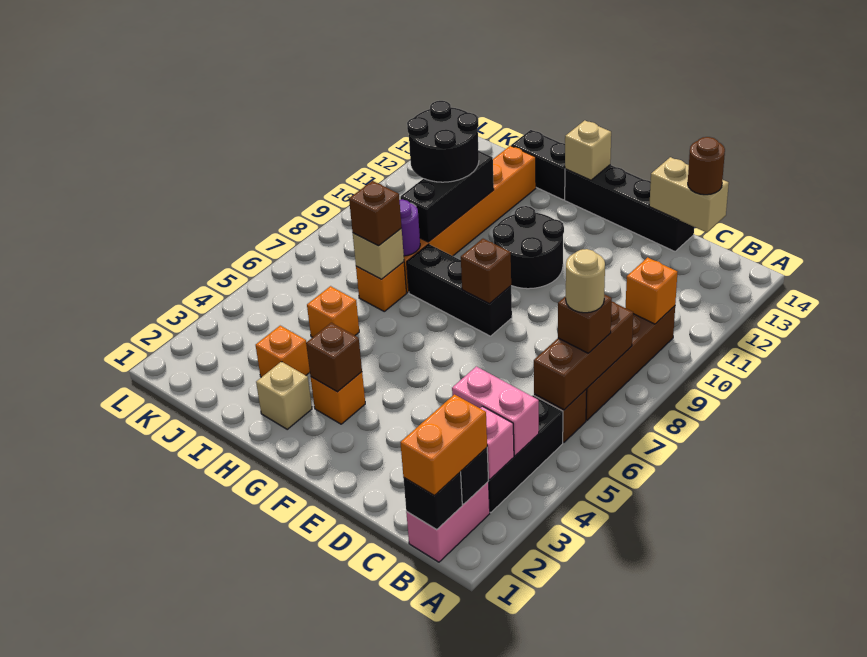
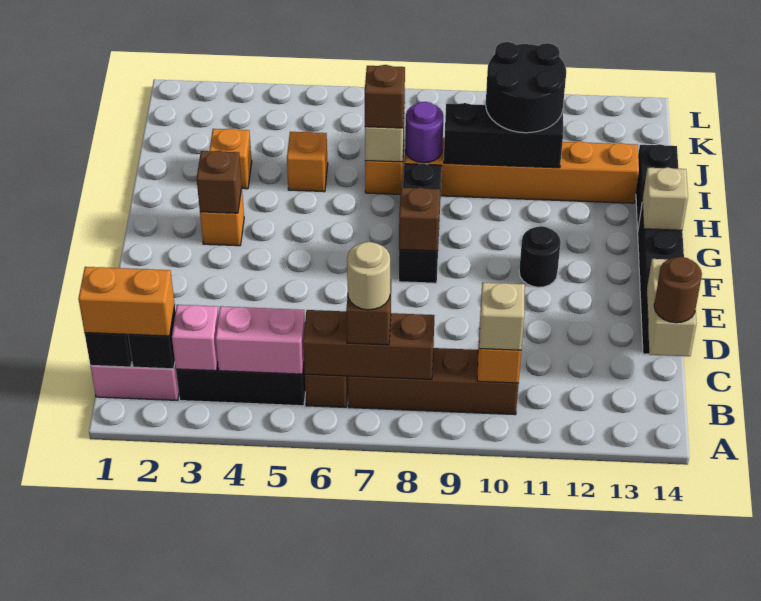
pink brick B4:C4 level 2 -> pink brick B4:B5 level 2
black round brick F10:G11 level 1 -> black round brick F11 level 1
tan brick H2 level 1 -> tan brick B10 level 3

